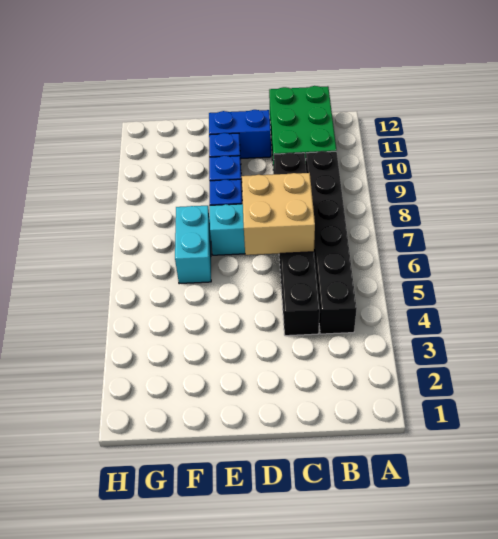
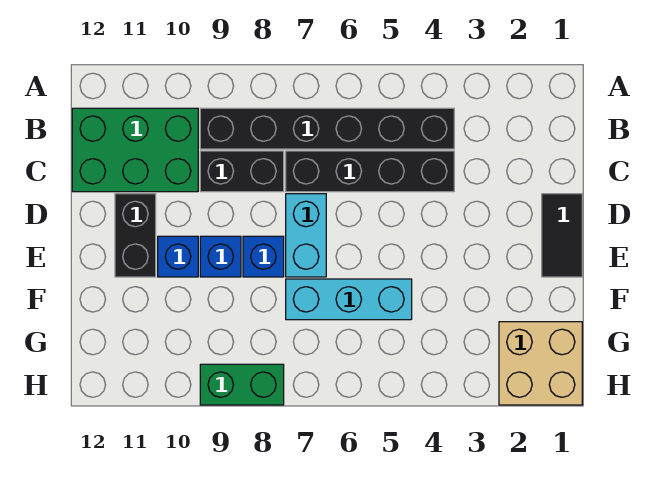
tan brick C6:D7 level 2 -> tan brick G1:H2 level 1
none -> black tile D1:E1 level 1
blue brick D11:E11 level 1 -> black brick D11:E11 level 1
cyan brick F6:F7 level 1 -> cyan brick F5:F7 level 1
none -> green brick H8:H9 level 1

